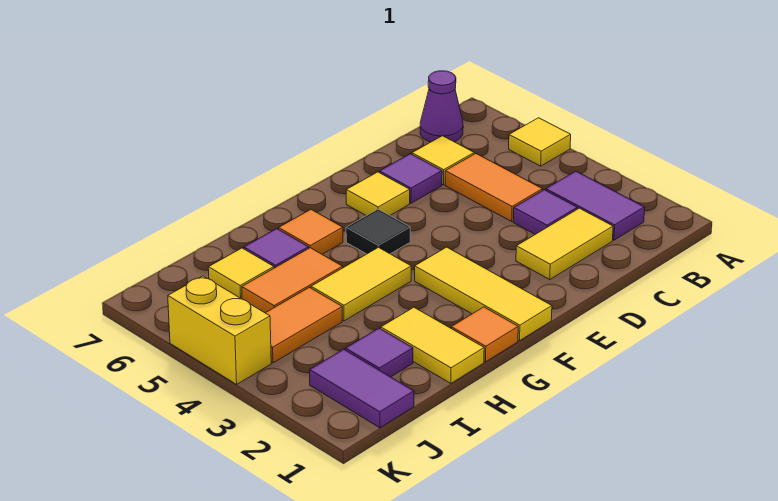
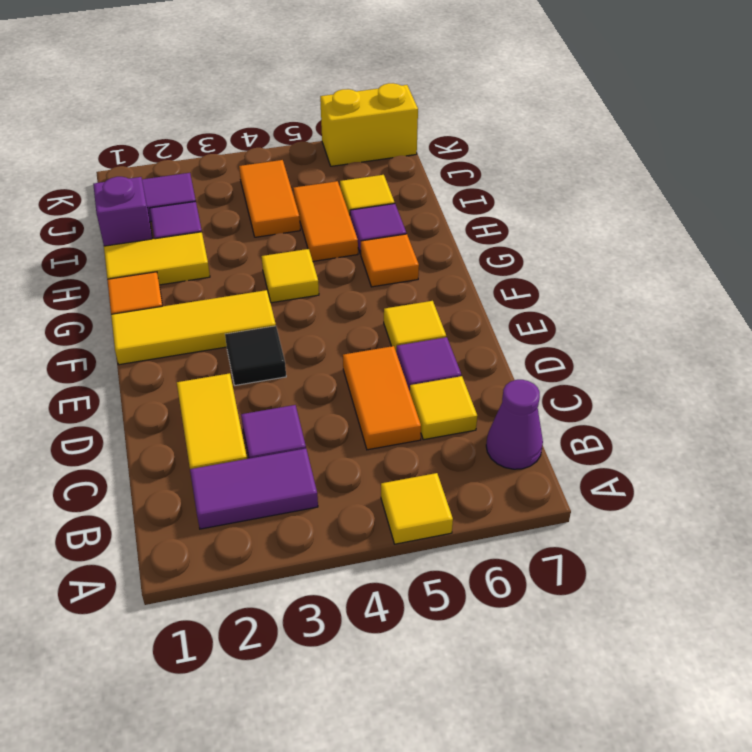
orange tile C4:C5 level 1 -> orange tile C5:D5 level 1
black tile F5 level 1 -> black tile E3 level 1
yellow tile G4:H4 level 1 -> yellow tile G4 level 1
none -> purple brick I1 level 1
yellow brick K4:K5 level 1 -> yellow brick K6:K7 level 1

